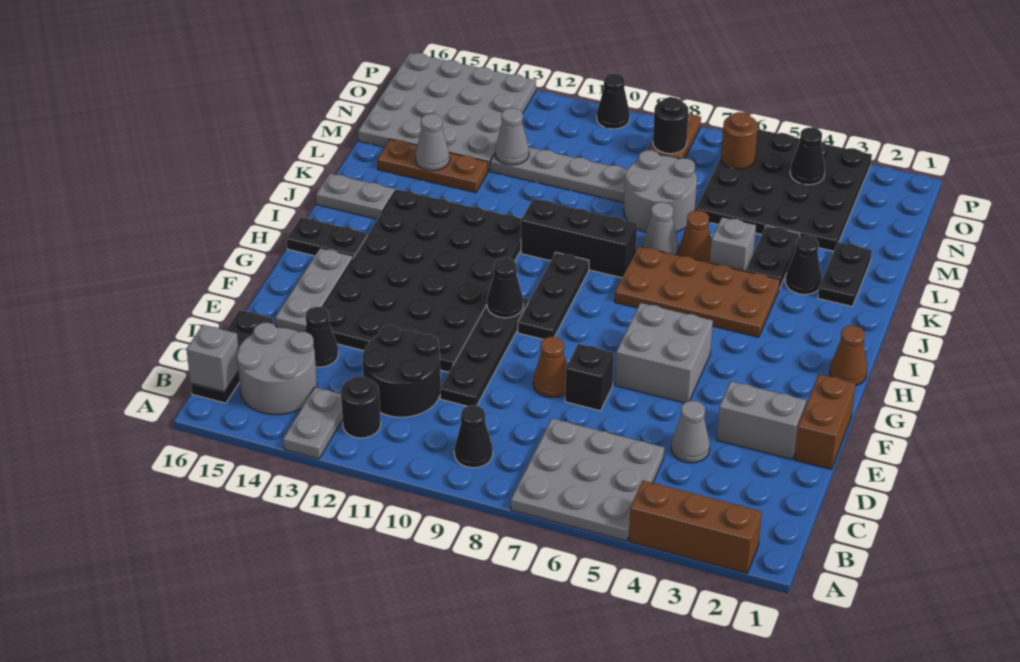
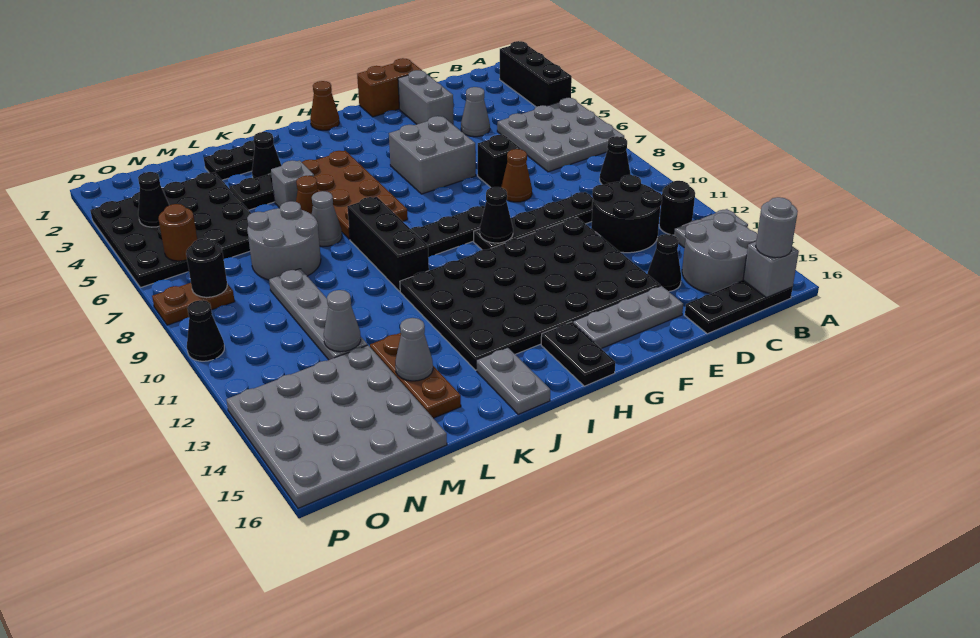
brown brick A2:A4 level 1 -> black brick A2:A4 level 1
none -> grey round brick B16 level 3

